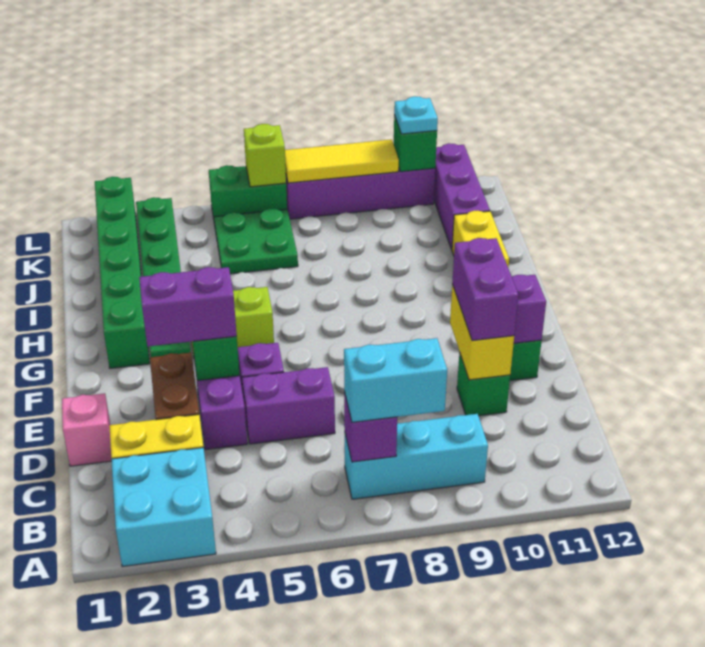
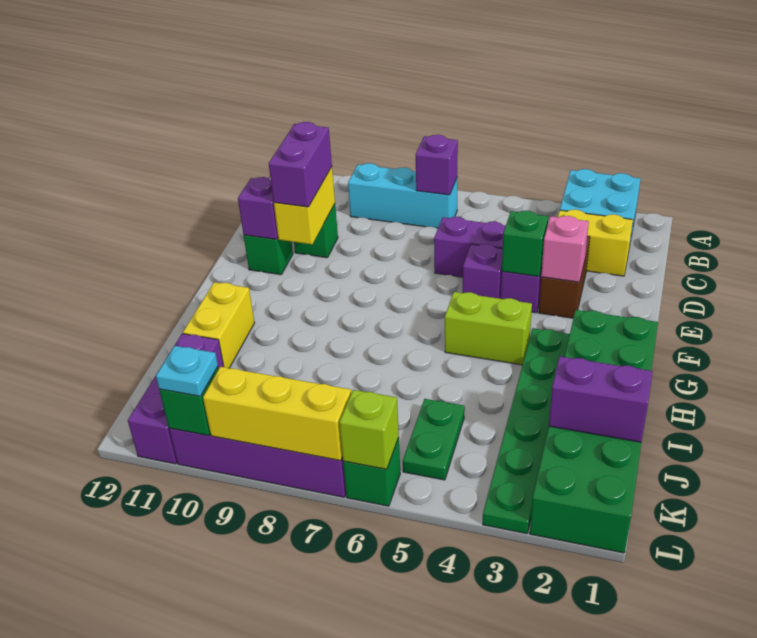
cyan brick B7:B8 level 3 -> none
pink brick D1 level 1 -> pink brick E3 level 2
purple brick E3:E4 level 3 -> purple brick J1:J2 level 2
green brick G2:L2 level 1 -> green brick G1:L2 level 1
green plate J5:K6 level 1 -> green plate J5:K5 level 1
green brick L5:L6 level 1 -> green brick L6 level 1
yellow tile L7:L9 level 2 -> yellow brick L7:L9 level 2

